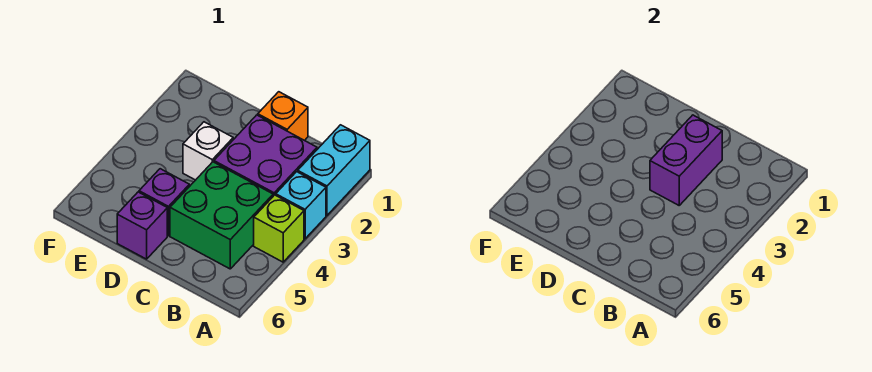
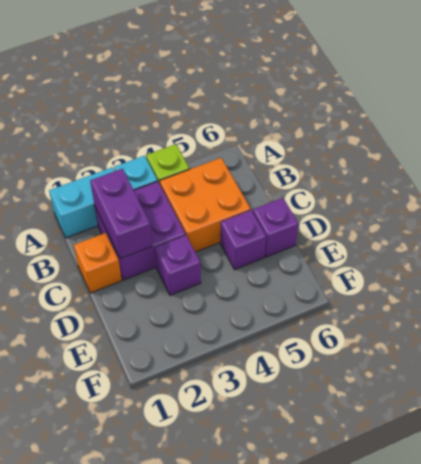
green brick B4:C5 level 1 -> orange brick B4:C5 level 1
purple brick C2:C3 level 2 -> purple brick B2:C2 level 2
white brick D3 level 1 -> purple brick D3 level 1

